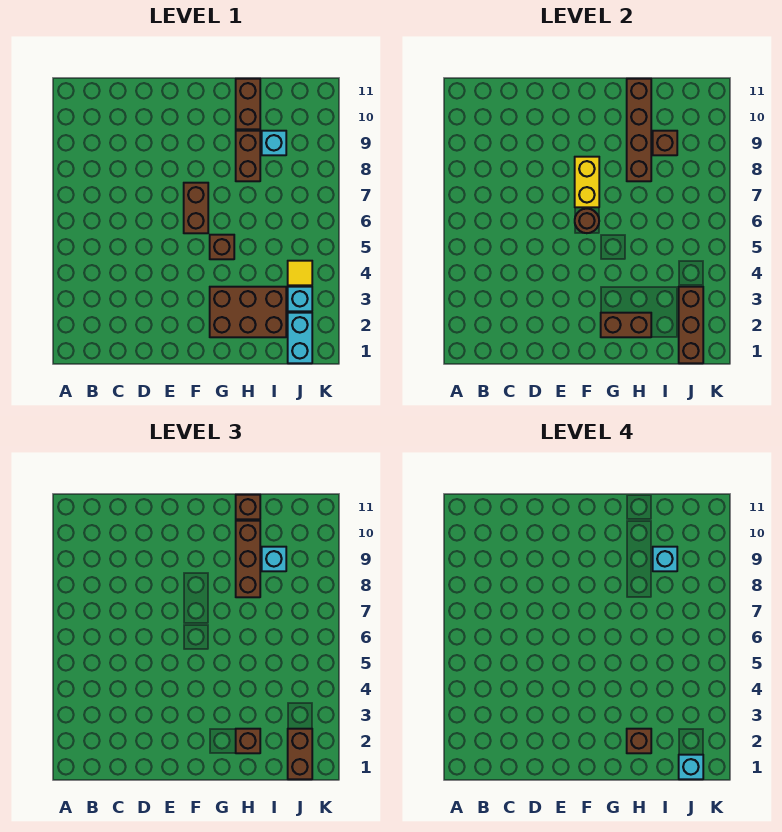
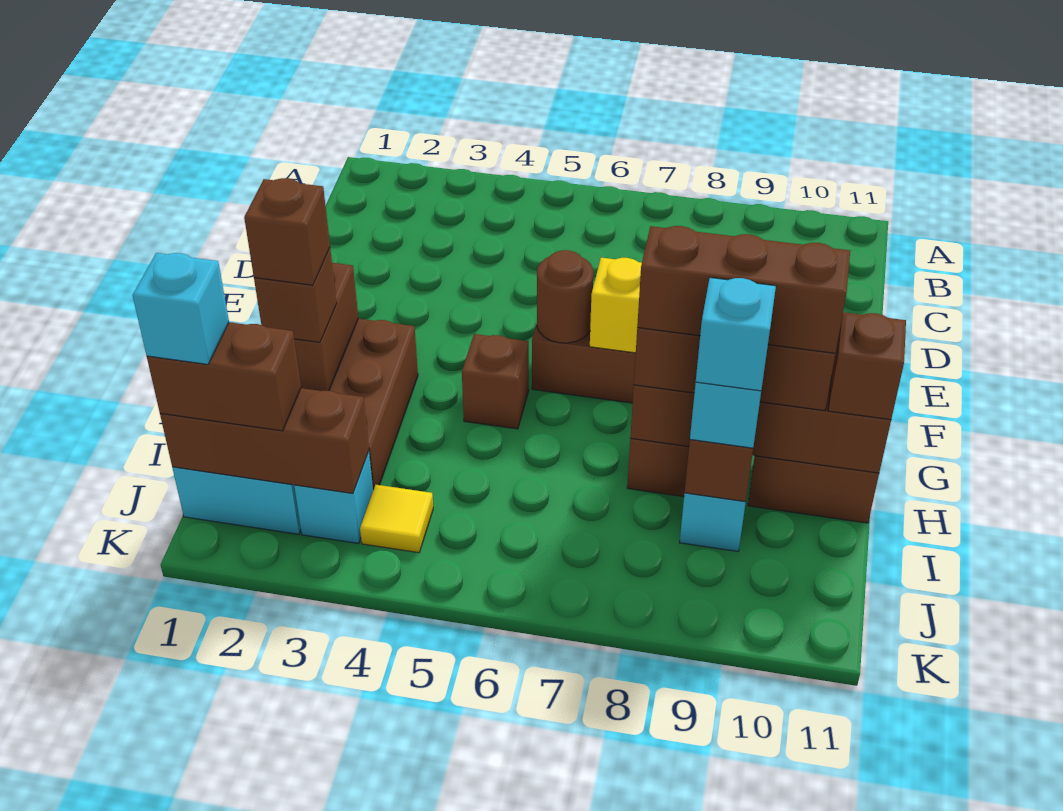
none -> brown brick H8:H10 level 4

